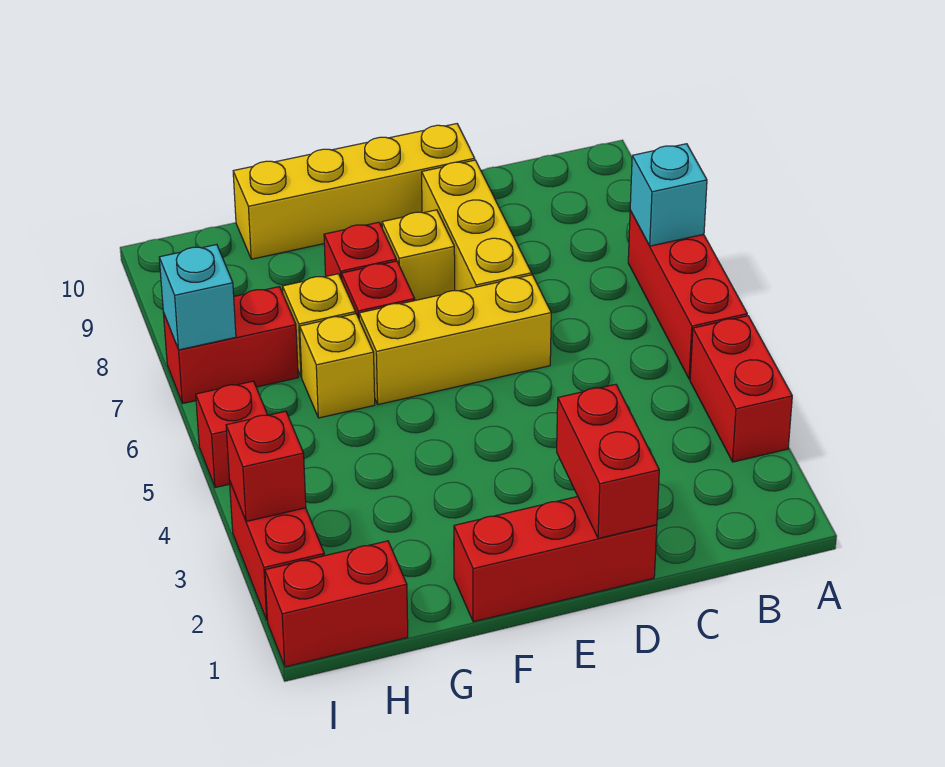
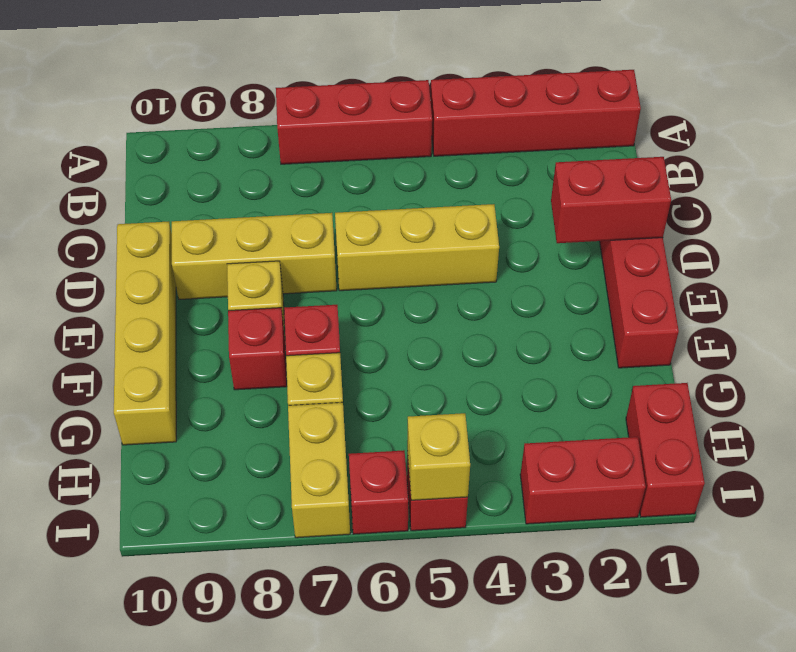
red brick A3:A4 level 1 -> red brick A1:A4 level 1
cyan brick A7 level 2 -> none
yellow brick D6:F6 level 1 -> yellow brick D4:D6 level 1
yellow brick G6 level 1 -> yellow brick I5 level 2
red brick H7:I7 level 1 -> yellow brick H7:I7 level 1
red brick I3 level 2 -> red brick I6 level 1
cyan brick I7 level 2 -> none

